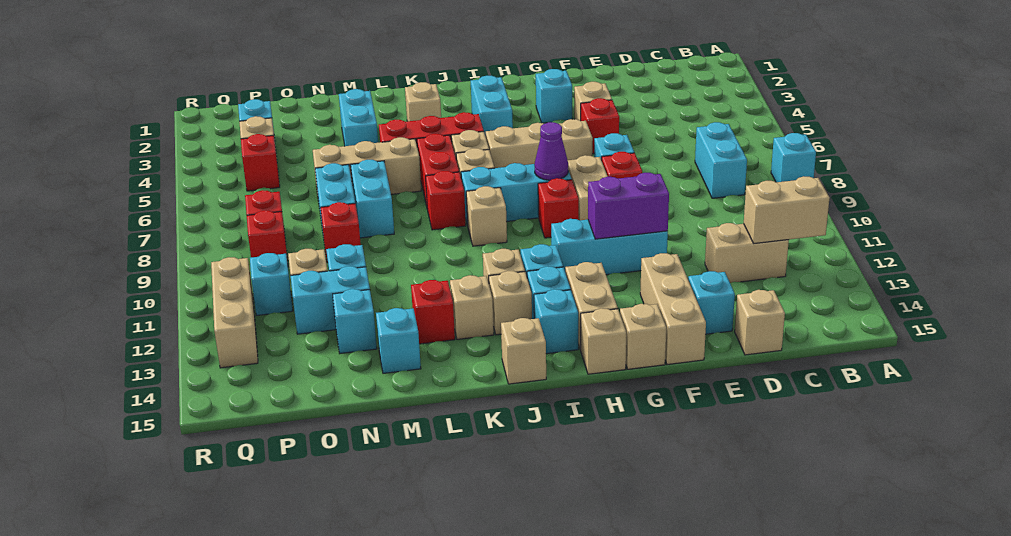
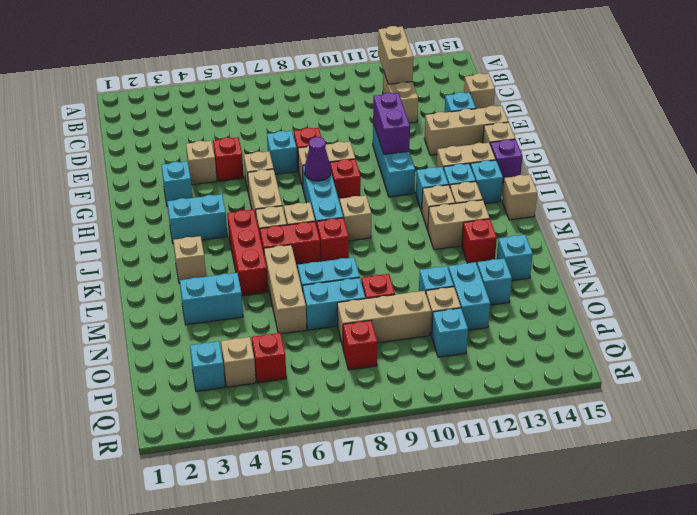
cyan brick A8 level 1 -> none
cyan brick C7:C8 level 1 -> none
tan brick H15 level 1 -> purple brick H15 level 1
tan brick K13 level 1 -> tan brick K12:K13 level 1
red brick P9 level 1 -> none
tan brick Q11:Q13 level 1 -> tan brick O8:O10 level 1

